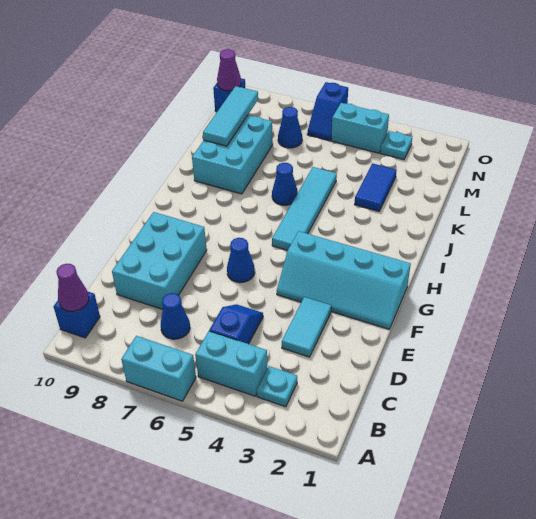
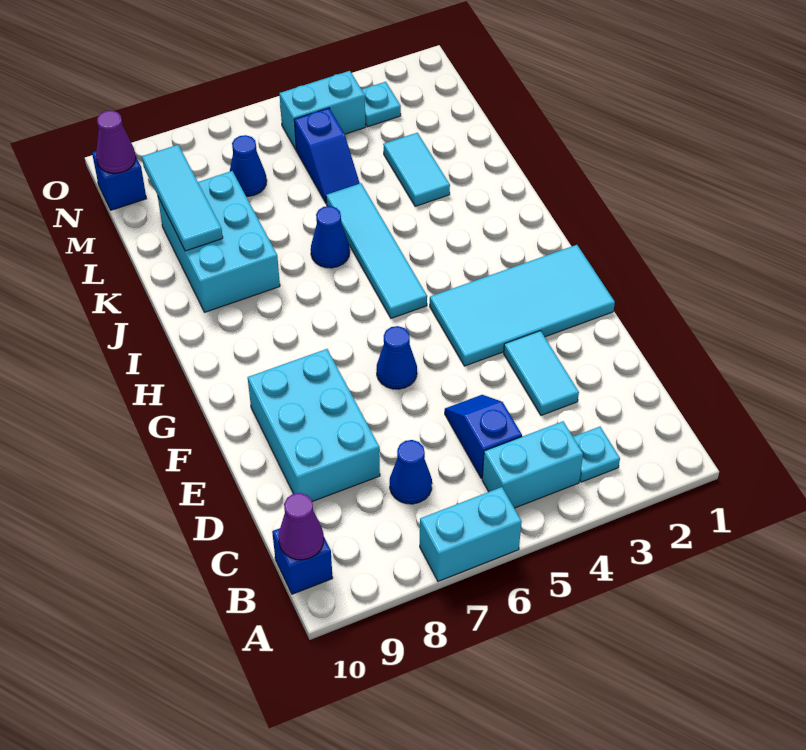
cyan slope F1:G4 level 1 top G -> cyan tile F1:G4 level 1
blue tile K3:L3 level 1 -> cyan tile K3:L3 level 1
blue slope N6:O6 level 1 top O -> blue slope L5:M5 level 1 top M

